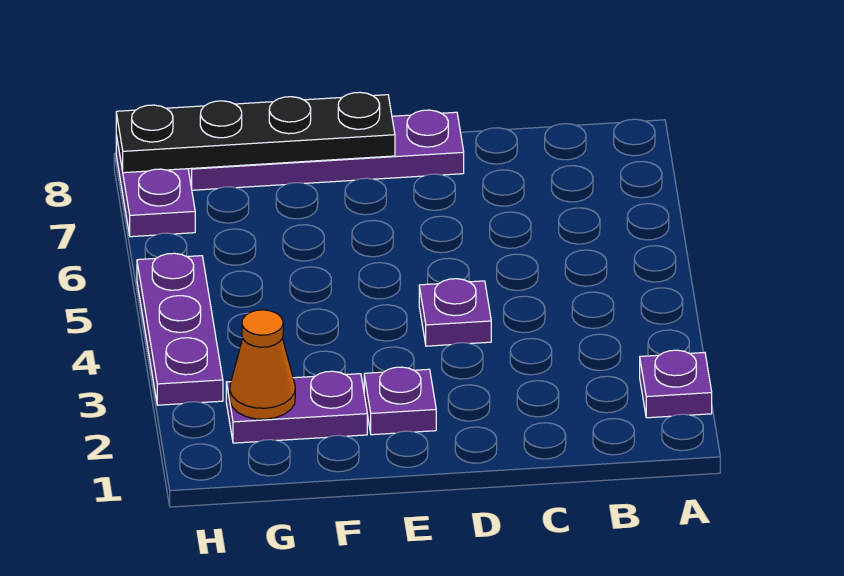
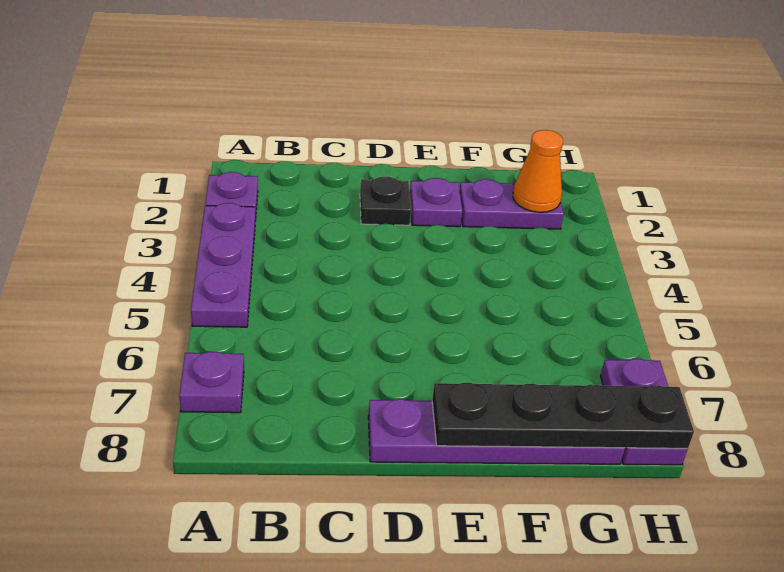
none -> black plate D2 level 1
purple plate D4 level 1 -> purple plate A7 level 1
purple plate H3:H5 level 1 -> purple plate A3:A5 level 1

